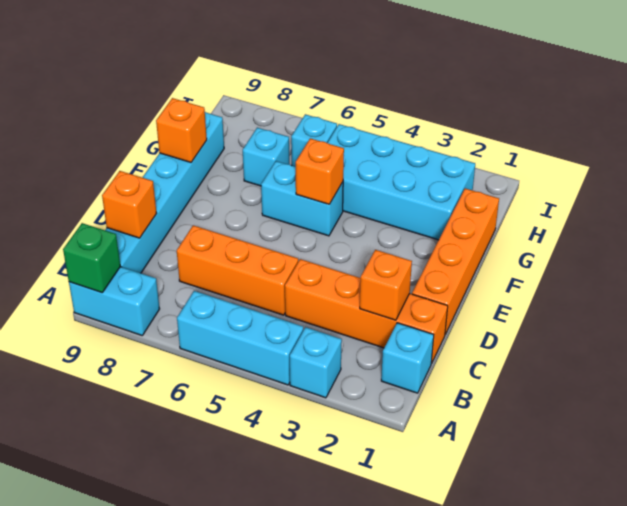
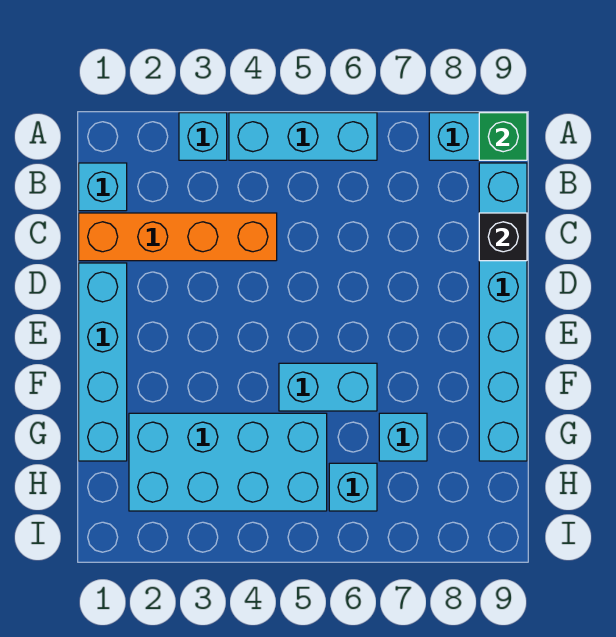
orange brick C2 level 2 -> none
orange brick C5:C7 level 1 -> none
orange brick C9 level 2 -> black brick C9 level 2
orange brick D1:G1 level 1 -> cyan brick D1:G1 level 1
orange brick F5 level 2 -> none
orange brick F9 level 2 -> none

